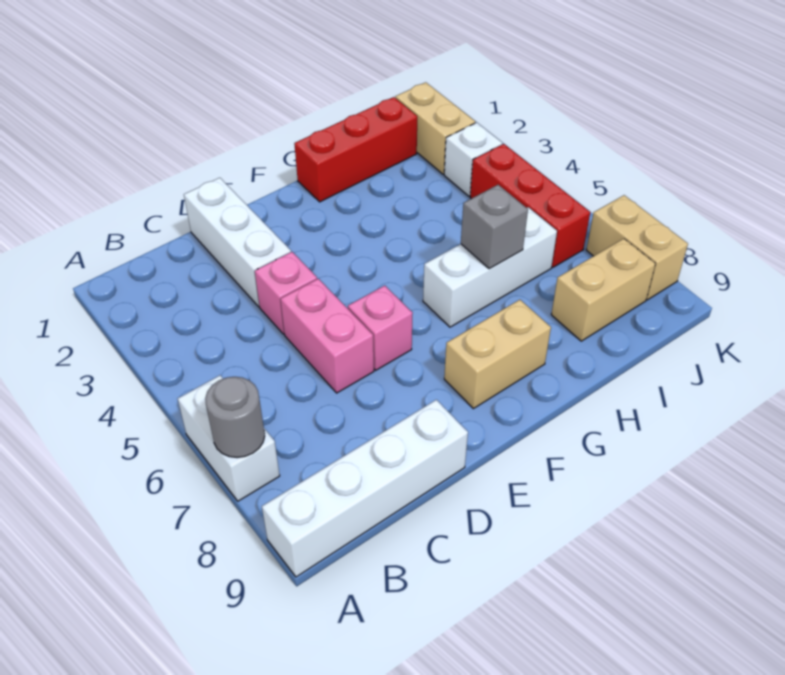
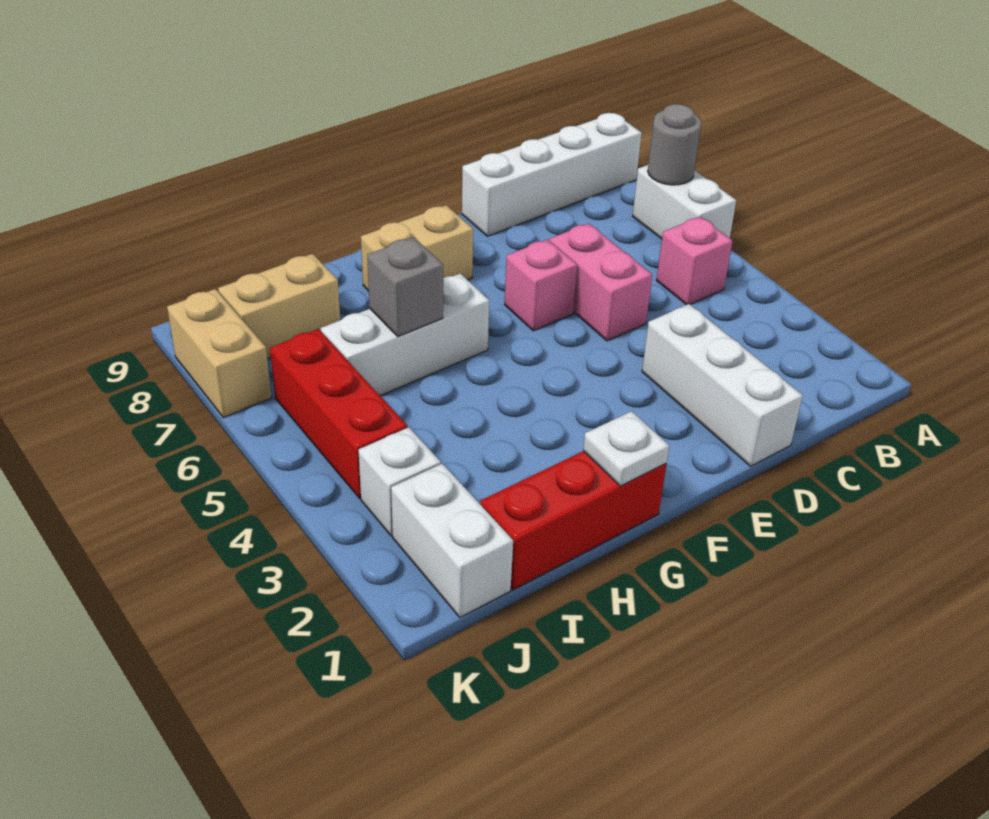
pink brick D4 level 1 -> pink brick B5 level 1
none -> white plate G1 level 2
tan brick J1:J2 level 1 -> white brick J1:J2 level 1

